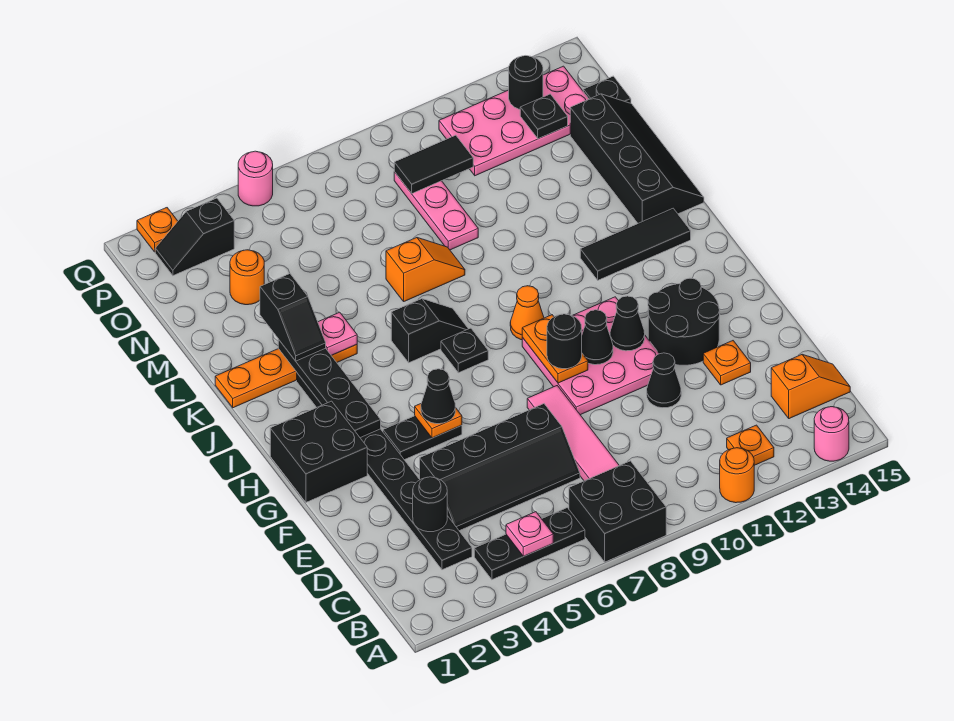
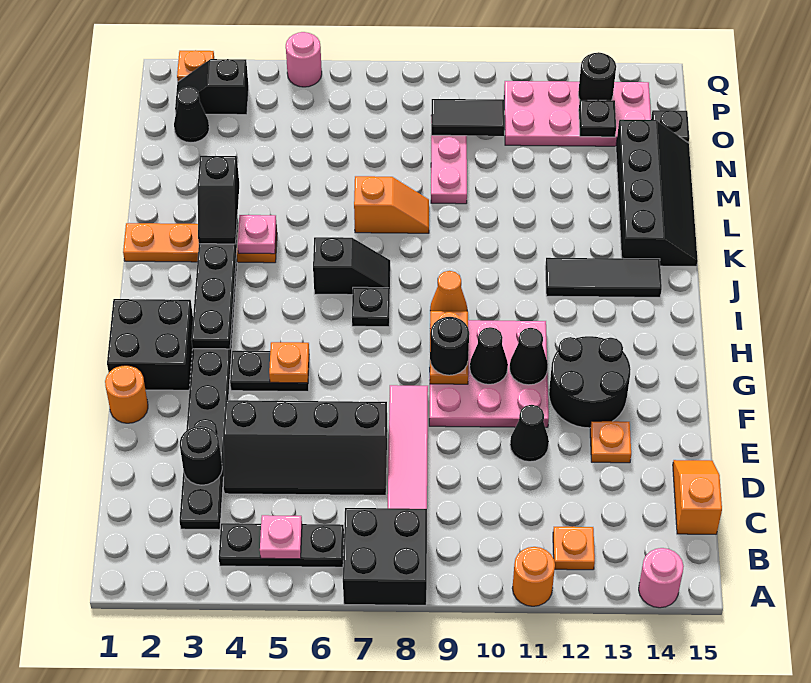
orange slope C14:C15 level 1 top 14 -> orange slope C15:D15 level 1 top C
black cone G5 level 3 -> black cone O2 level 1
orange round brick N3 level 1 -> orange round brick F1 level 1

